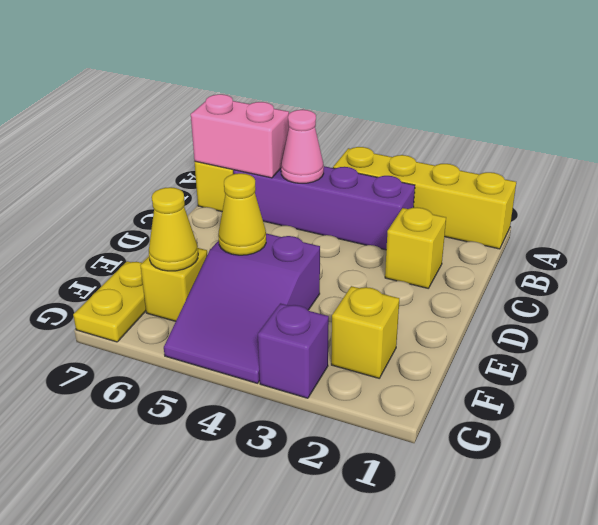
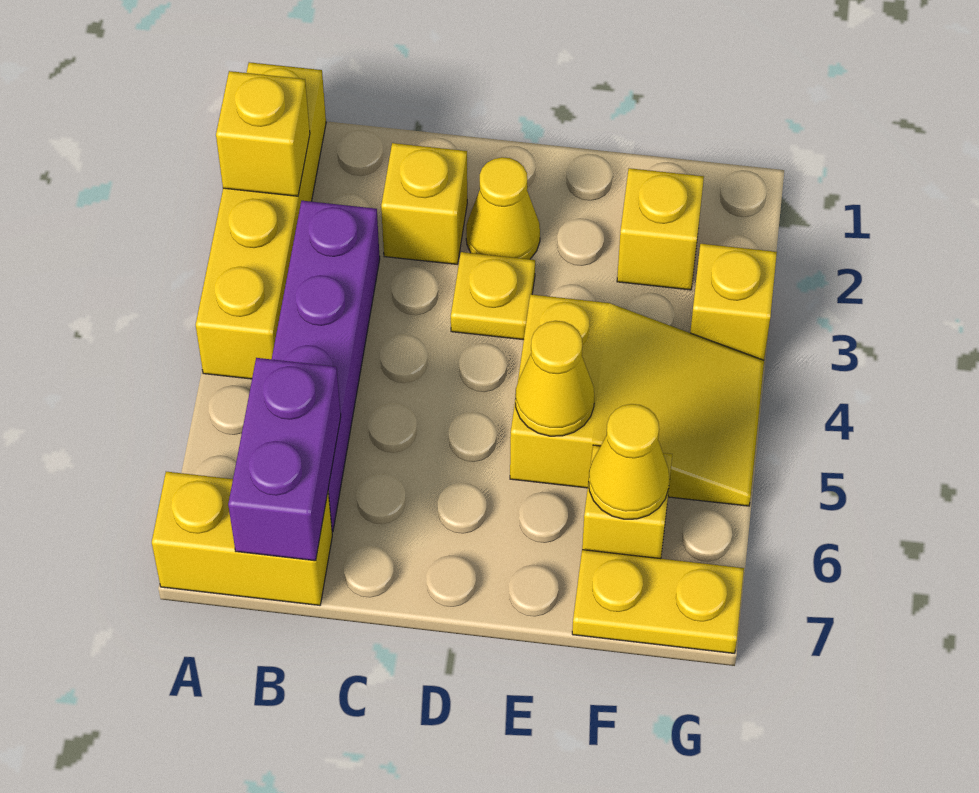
none -> yellow brick A2 level 2
pink cone B5 level 2 -> none
pink brick B6:B7 level 2 -> purple brick B6:B7 level 2
none -> yellow cone D2 level 1
none -> yellow plate D3 level 1
purple slope E4:G5 level 1 top E -> yellow slope E4:G5 level 1 top E
purple brick G3 level 1 -> yellow brick G3 level 1

